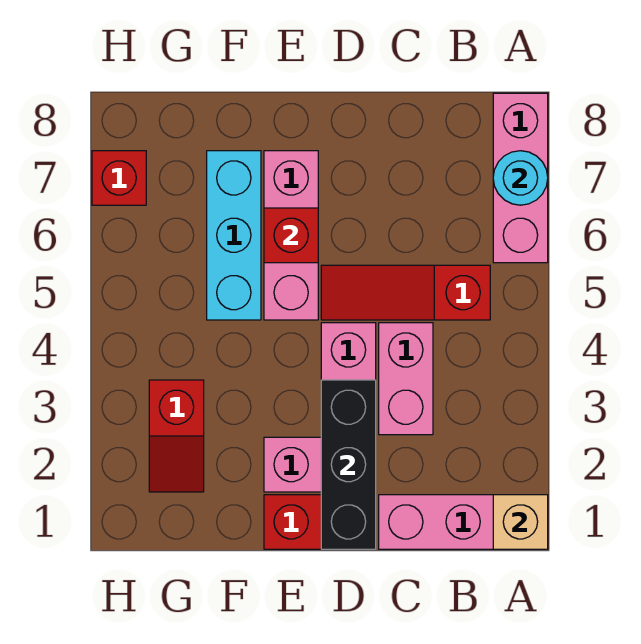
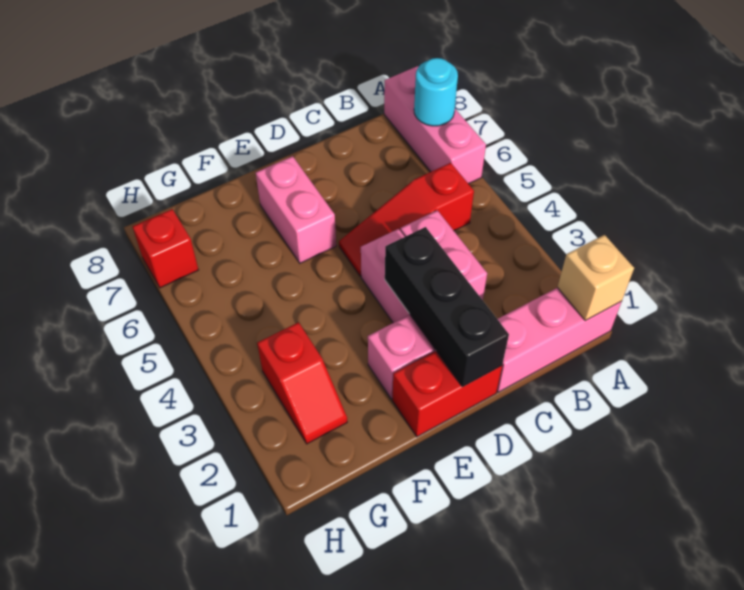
pink brick E5:E7 level 1 -> pink brick E6:E7 level 1
red brick E6 level 2 -> none
cyan brick F5:F7 level 1 -> none

